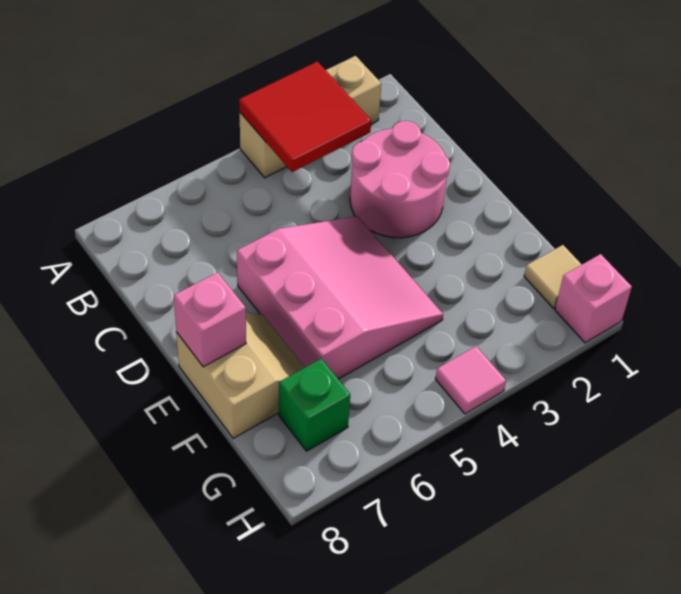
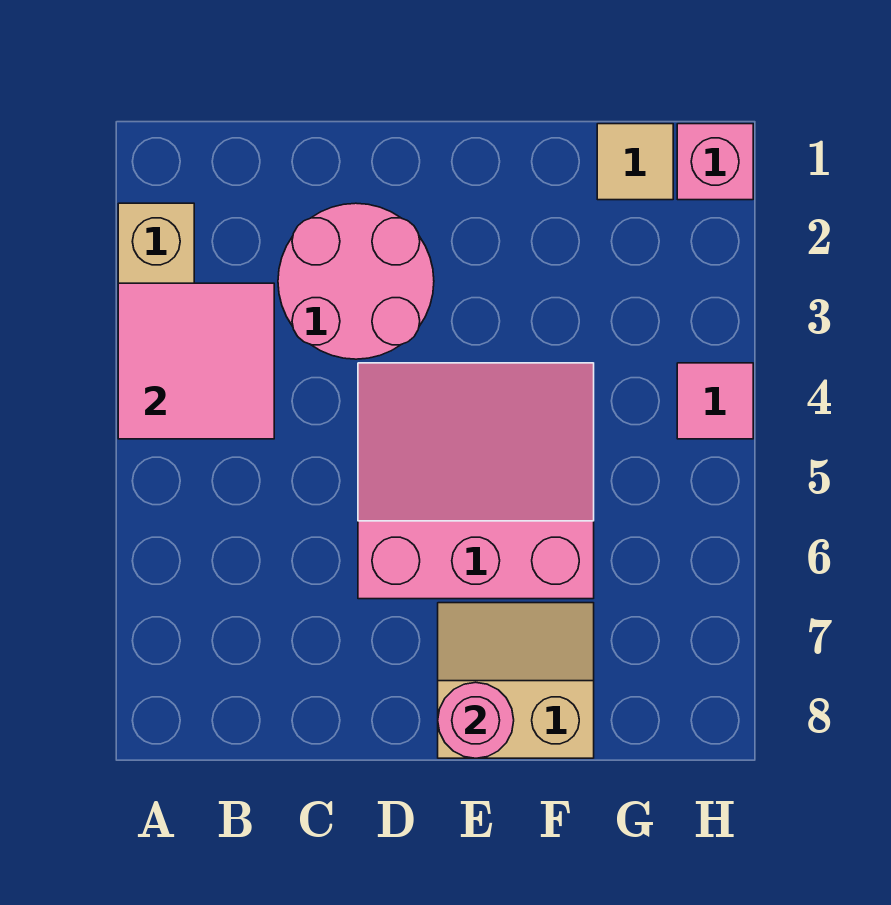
red tile A3:B4 level 2 -> pink tile A3:B4 level 2
pink brick E8 level 2 -> pink round brick E8 level 2
green brick G7 level 1 -> none

